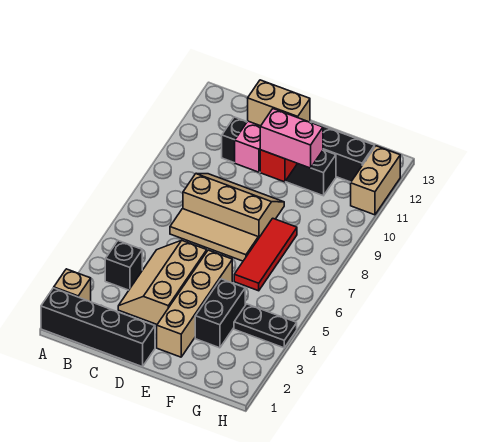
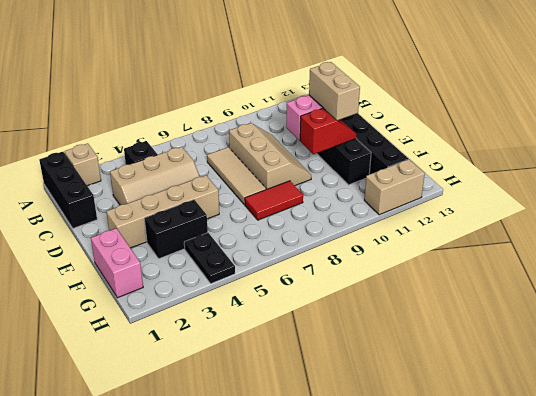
black brick A1:D1 level 1 -> black brick A1:C1 level 1
tan slope C3:D5 level 1 top D -> tan slope C3:D5 level 1 top C
pink brick E10:F10 level 3 -> pink brick F1:G1 level 1
red tile F6:F8 level 1 -> red tile F7:F8 level 1

